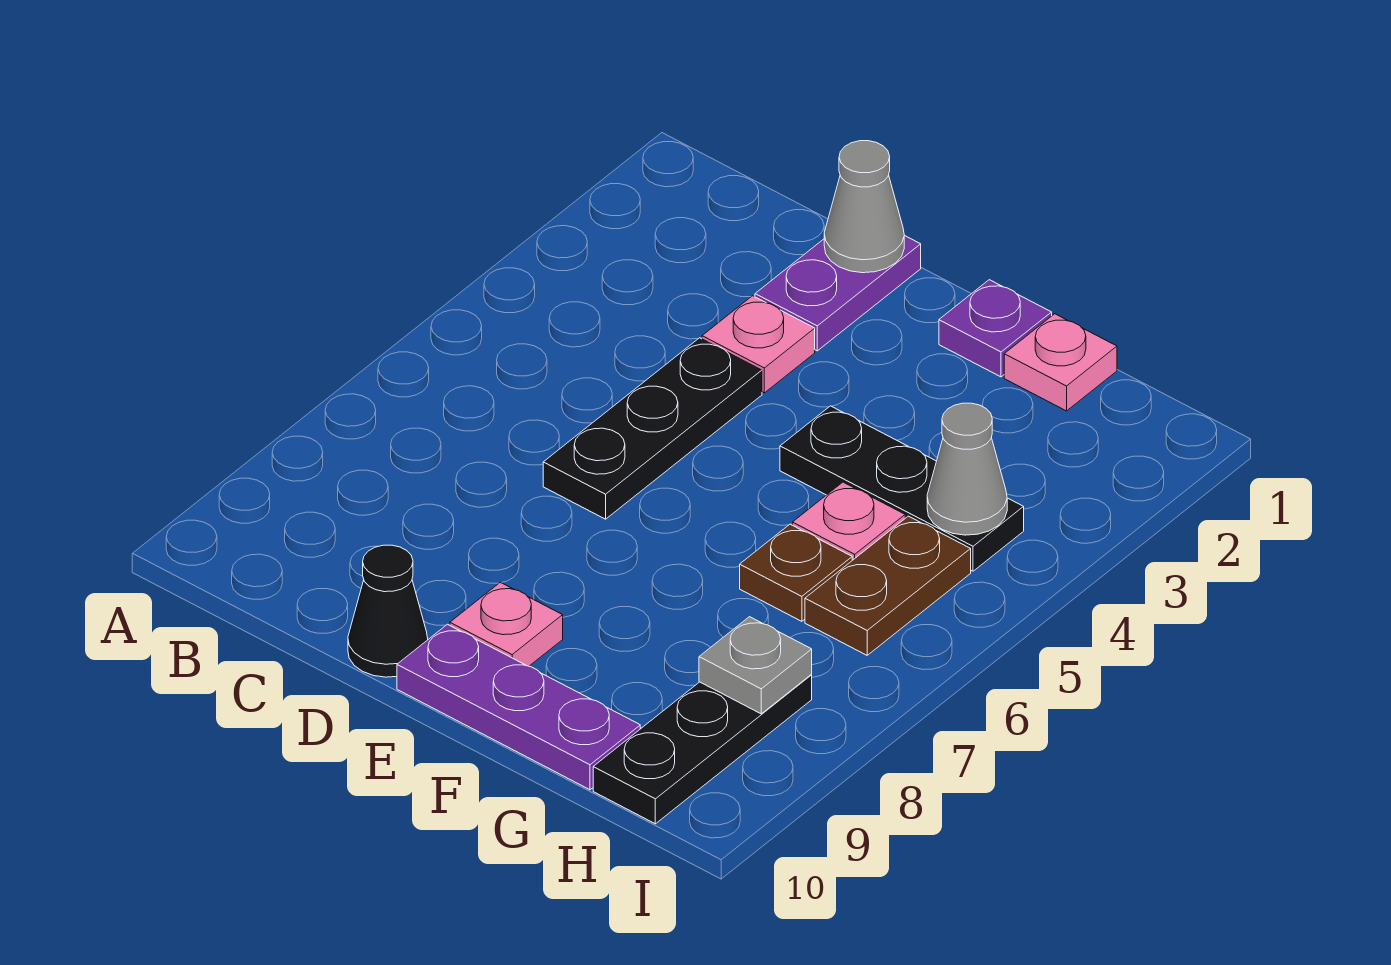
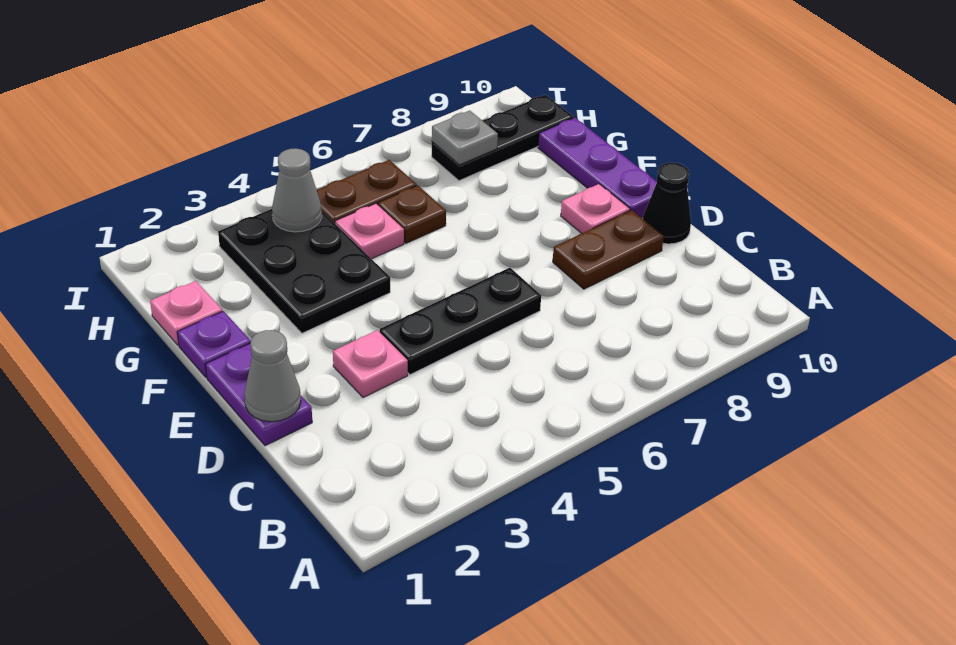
purple plate D1:D2 level 1 -> purple plate D1:E1 level 1
none -> brown plate D8:D9 level 1
black plate F4:H4 level 1 -> black plate F3:H4 level 1

